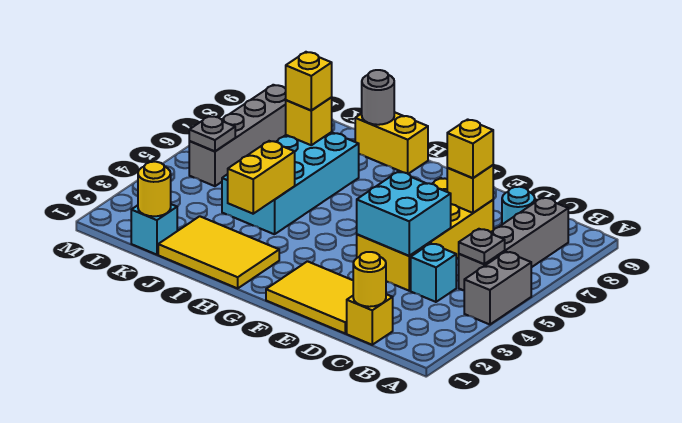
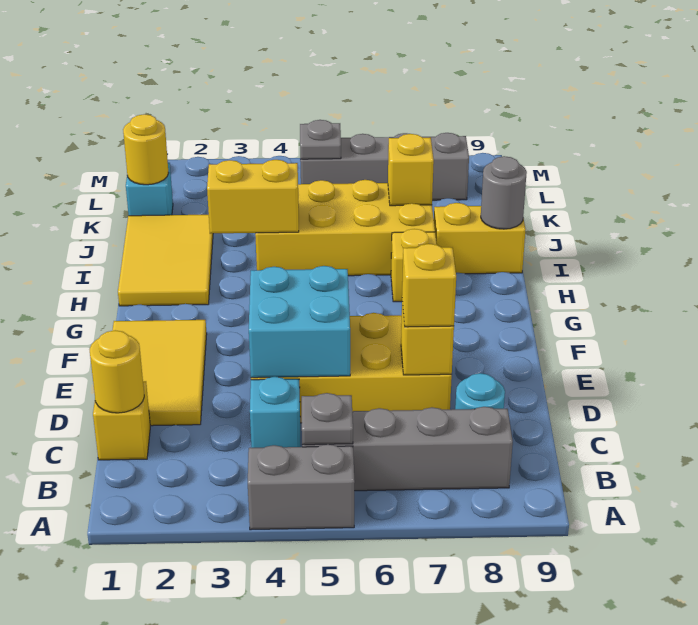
yellow brick H9:I9 level 1 -> yellow brick I8:I9 level 1
cyan brick I4:J7 level 1 -> yellow brick I4:J7 level 1
yellow brick J7 level 3 -> yellow brick H7 level 1

